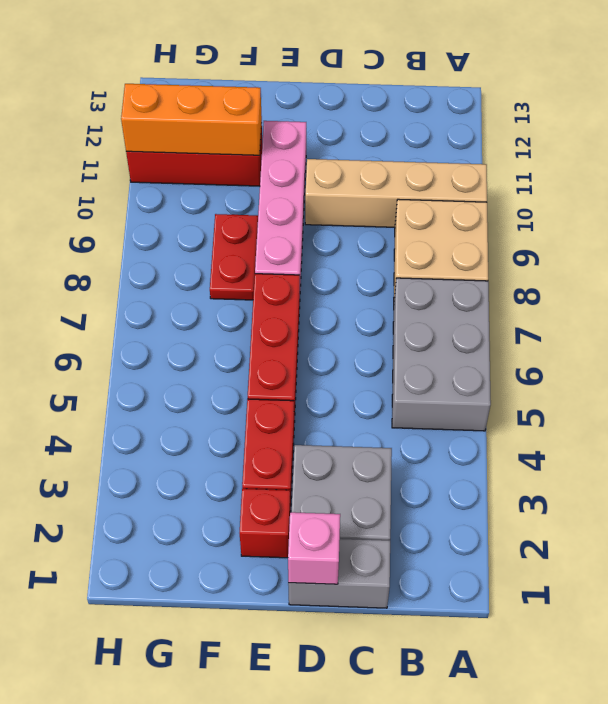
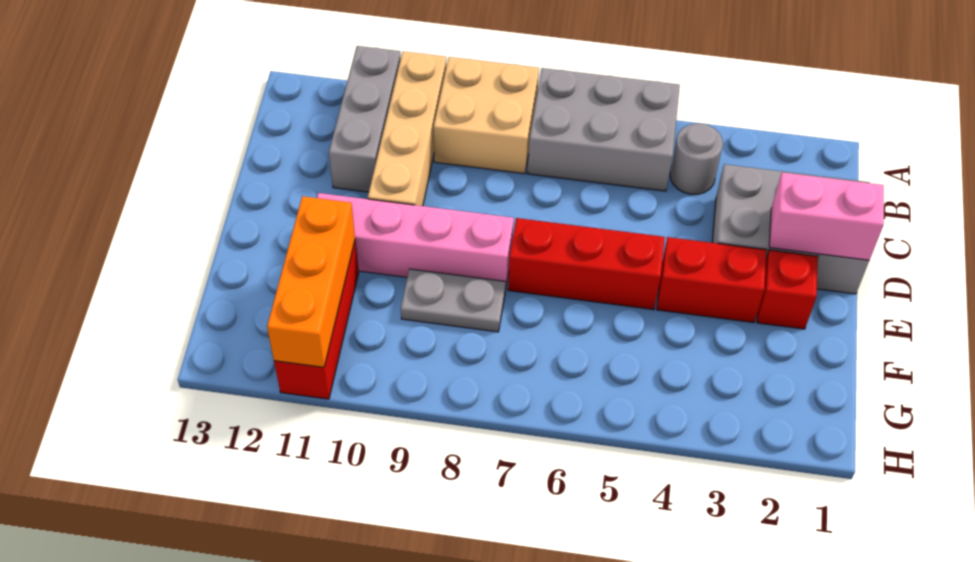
none -> grey brick A11:C11 level 1
none -> grey round brick B4 level 1
pink brick D1 level 2 -> pink brick D1:D2 level 2
red plate F8:F9 level 1 -> grey plate F8:F9 level 1

